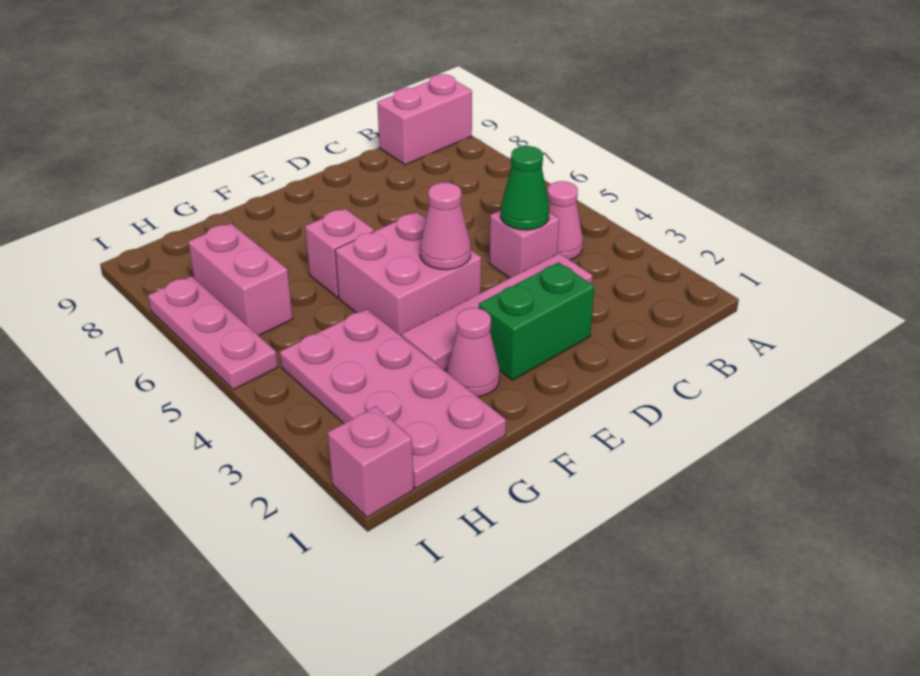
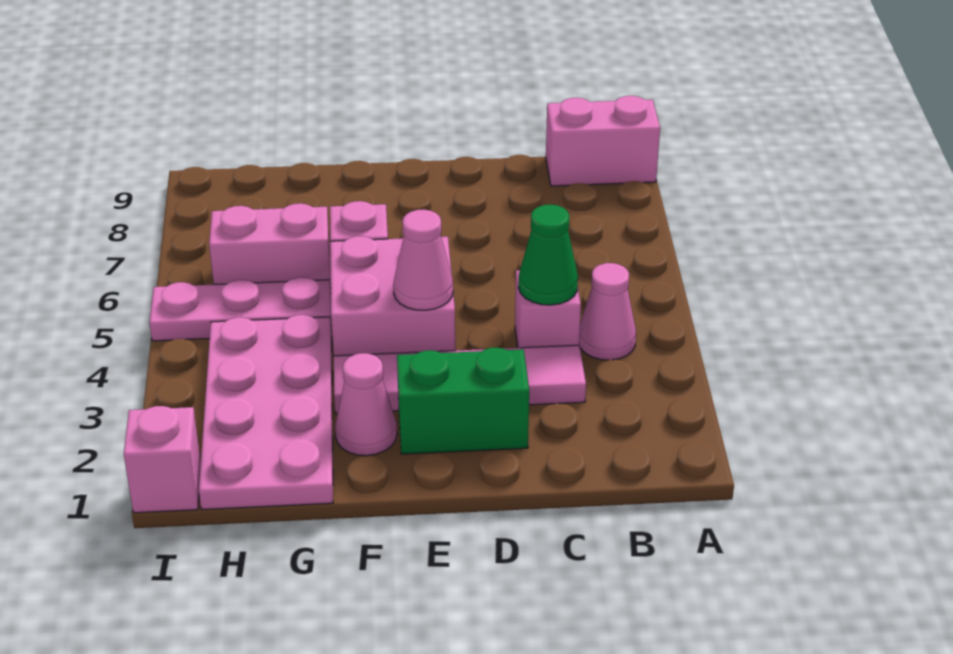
pink brick H6:H7 level 1 -> pink brick G6:H6 level 1
pink plate I5:I7 level 1 -> pink plate G5:I5 level 1

